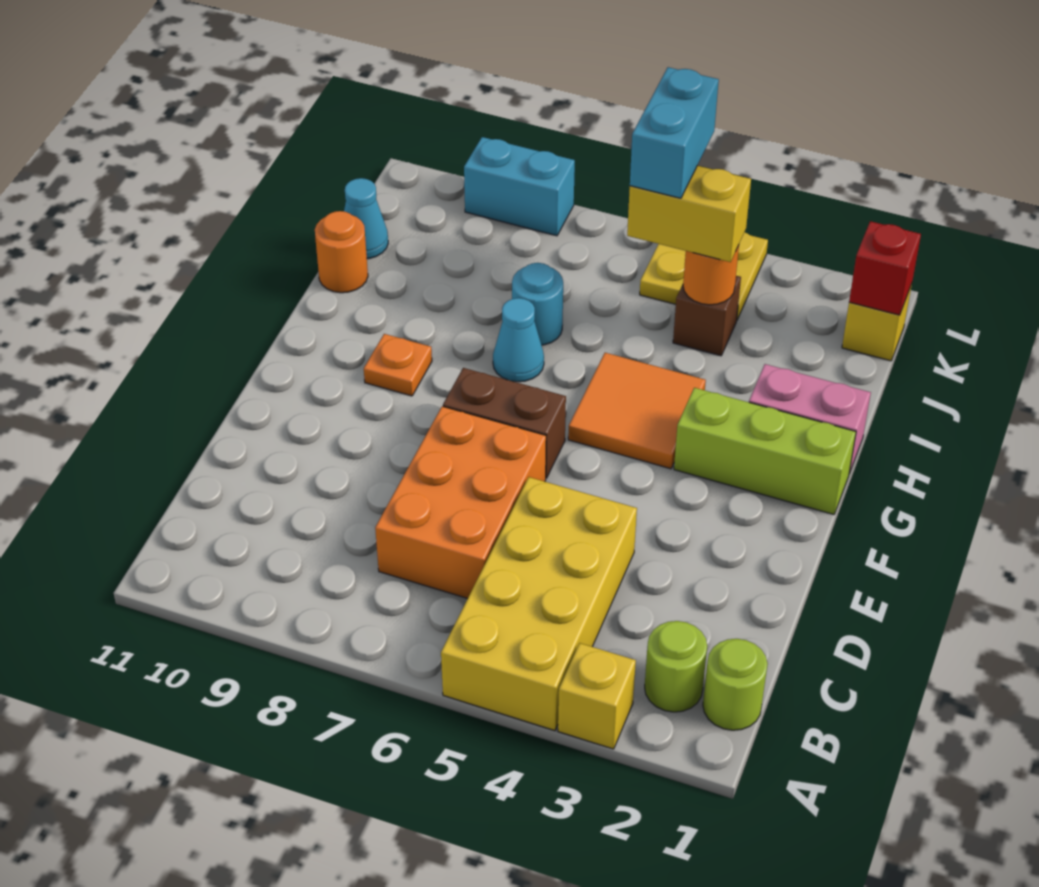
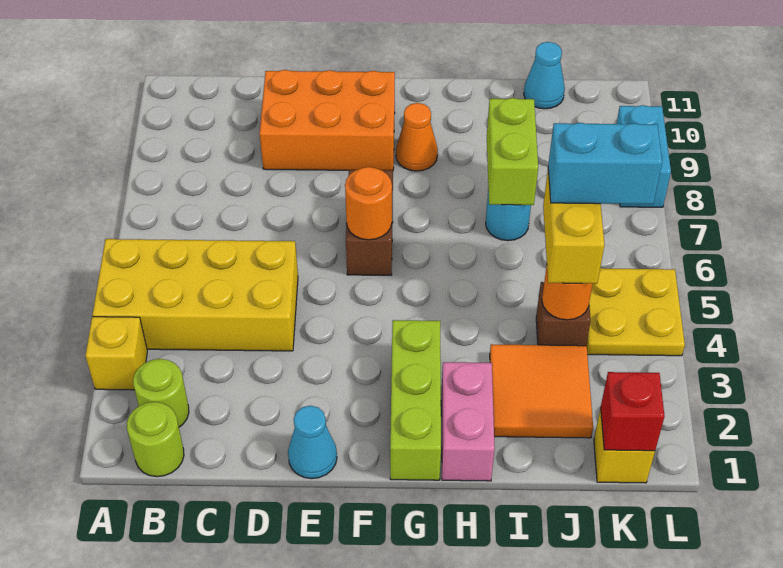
orange brick C6:E7 level 1 -> orange brick D9:F10 level 1
orange tile G4:H5 level 1 -> orange tile I2:J3 level 1
orange plate G9 level 1 -> orange cone G9 level 1
cyan cone H7 level 1 -> cyan cone E1 level 1
none -> lime brick I7:I8 level 2
orange round brick I11 level 1 -> orange round brick F6 level 2

